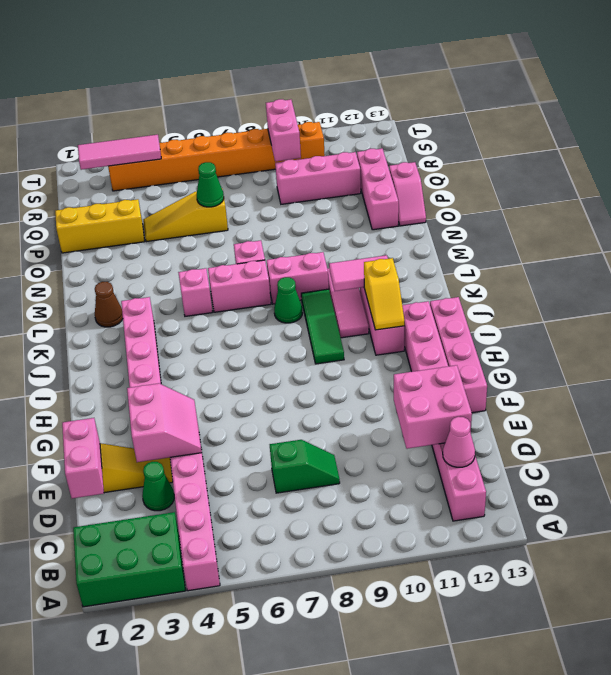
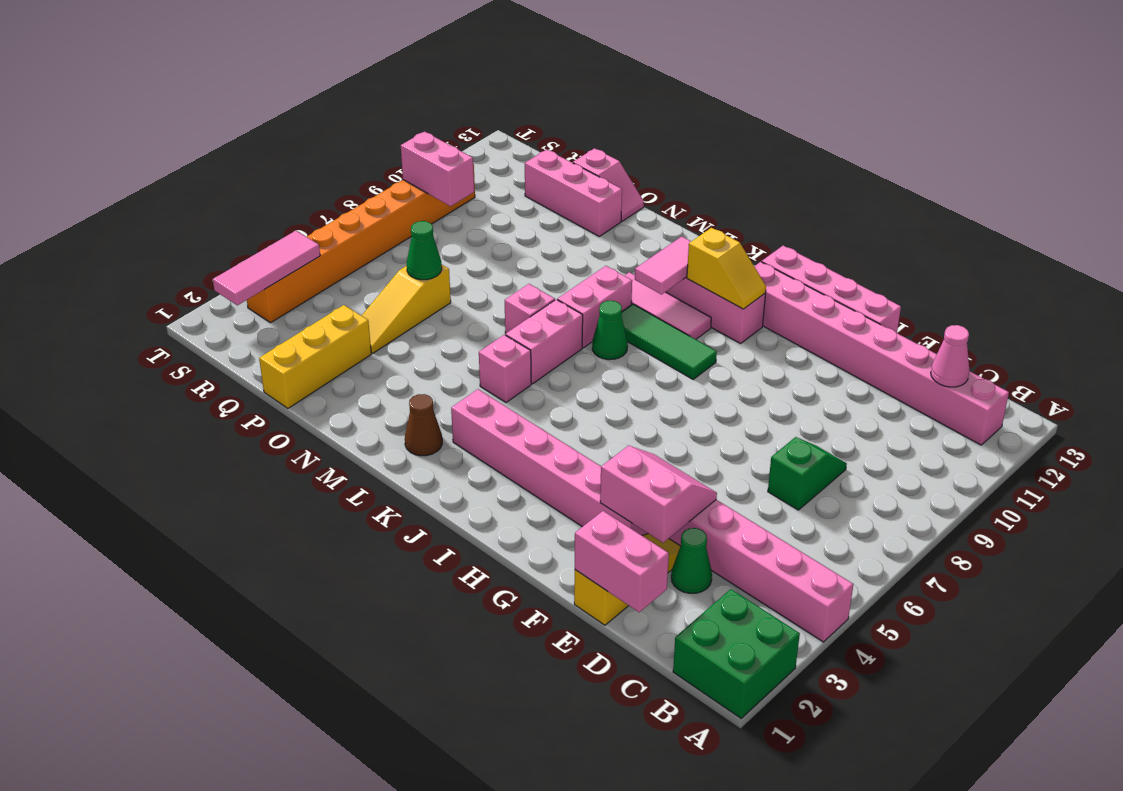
green brick A1:B3 level 1 -> green brick A1:B2 level 1
pink brick D11:E12 level 2 -> none
pink brick Q9:Q11 level 1 -> none

